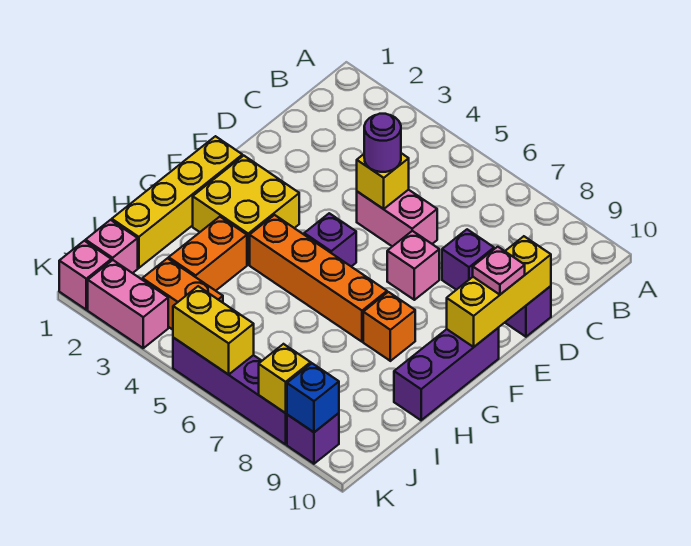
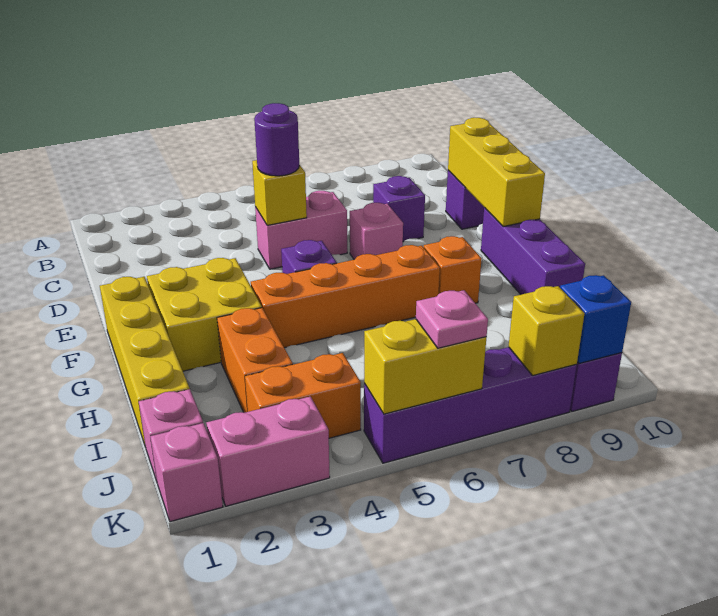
pink plate E10 level 3 -> pink plate K6 level 3

